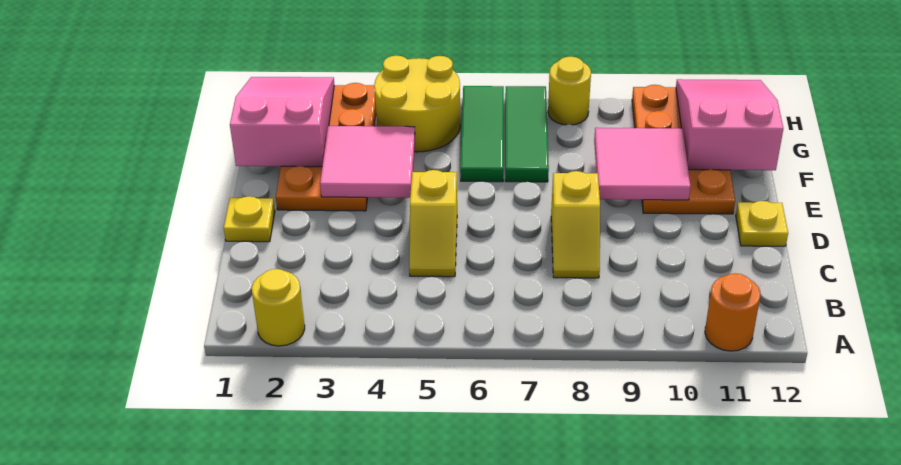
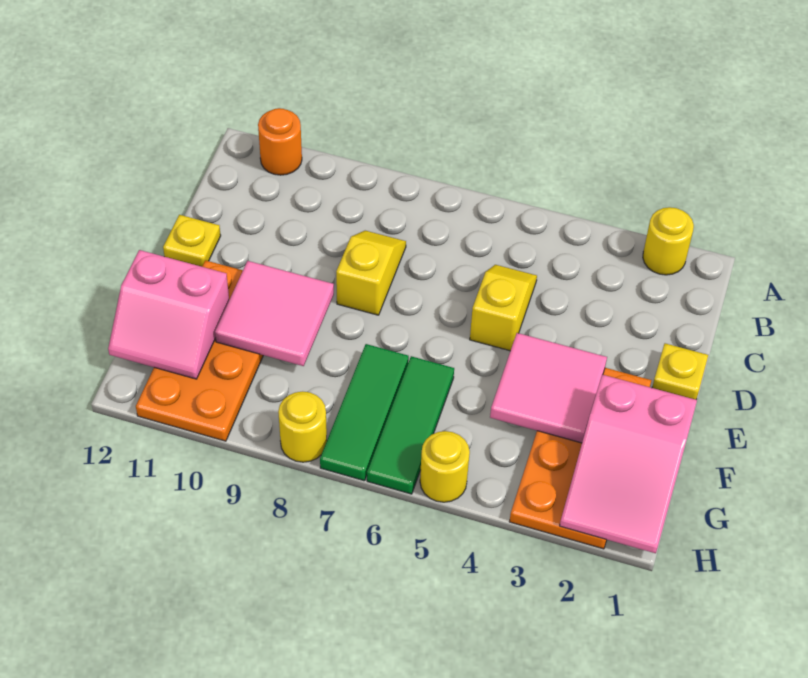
pink slope F11:H12 level 2 top F -> pink slope F11:G12 level 2 top F
yellow round brick G4:H5 level 1 -> yellow round brick H5 level 1

